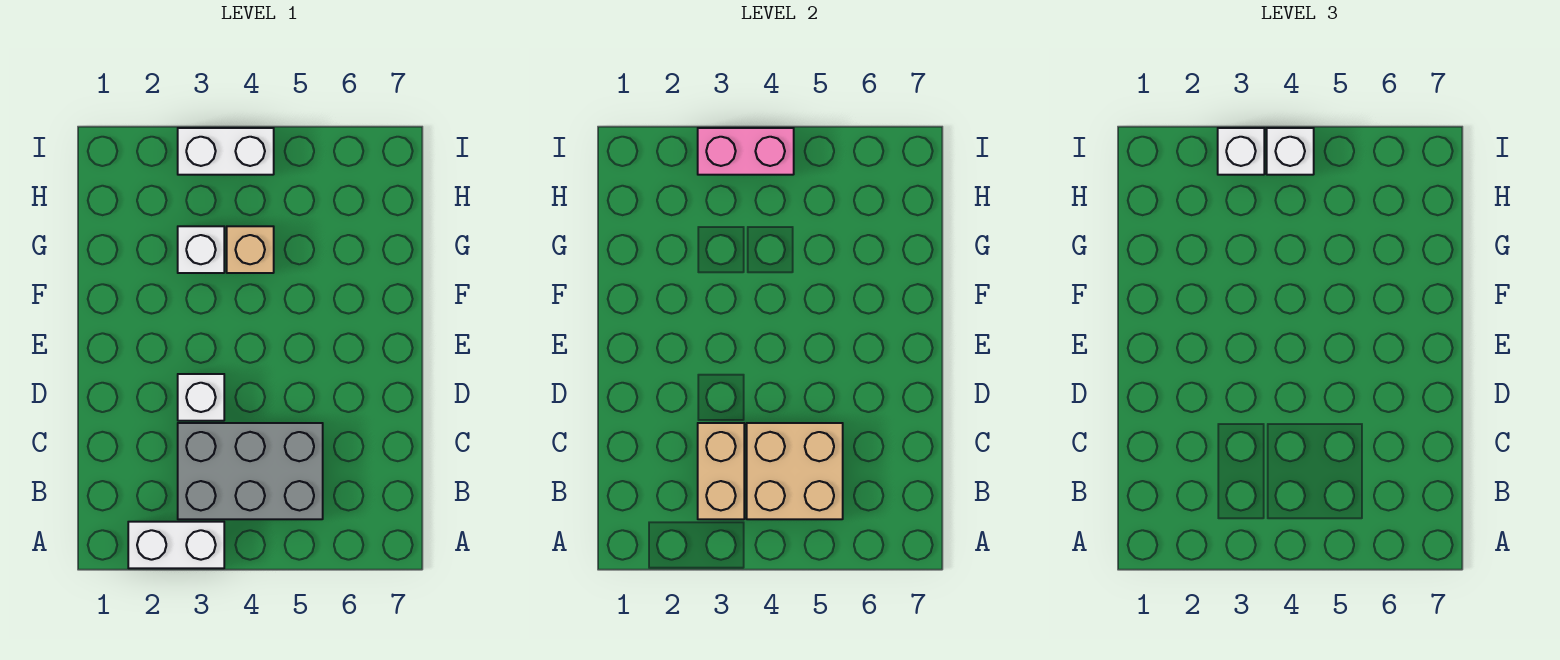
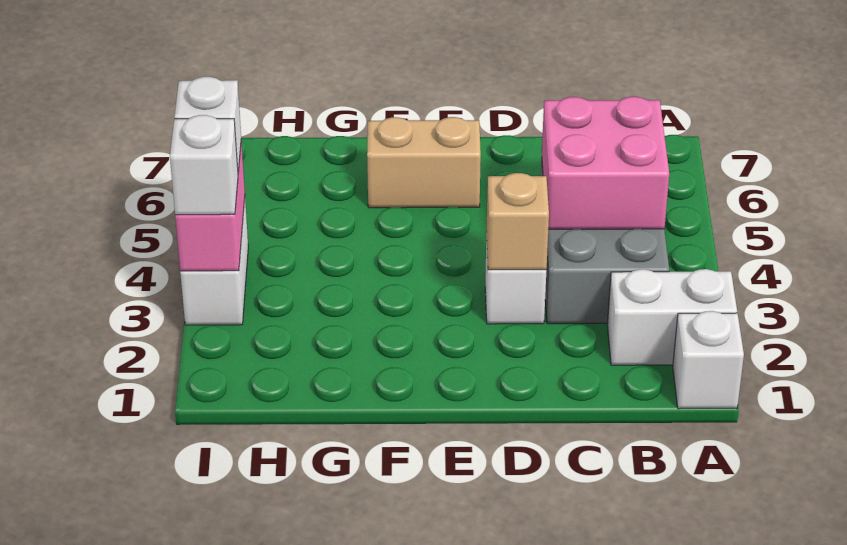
white brick A2:A3 level 1 -> white brick A2:B2 level 1
tan brick B3:C3 level 2 -> tan brick E6:F6 level 1
tan brick B4:C5 level 2 -> pink brick B4:C5 level 2
white brick G3 level 1 -> white brick A1 level 1
tan brick G4 level 1 -> tan brick D3 level 2

